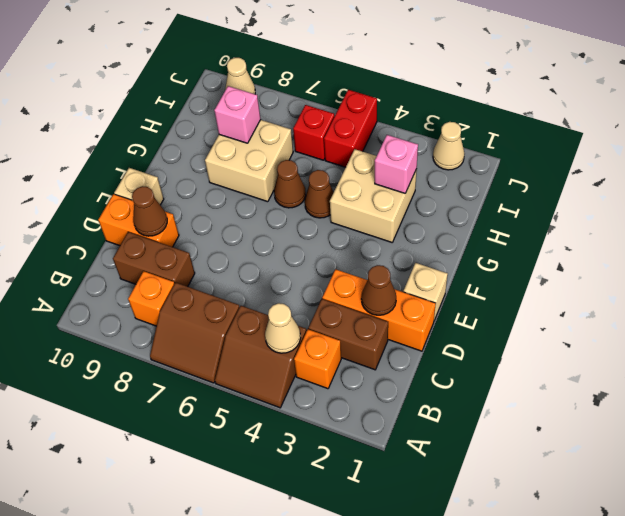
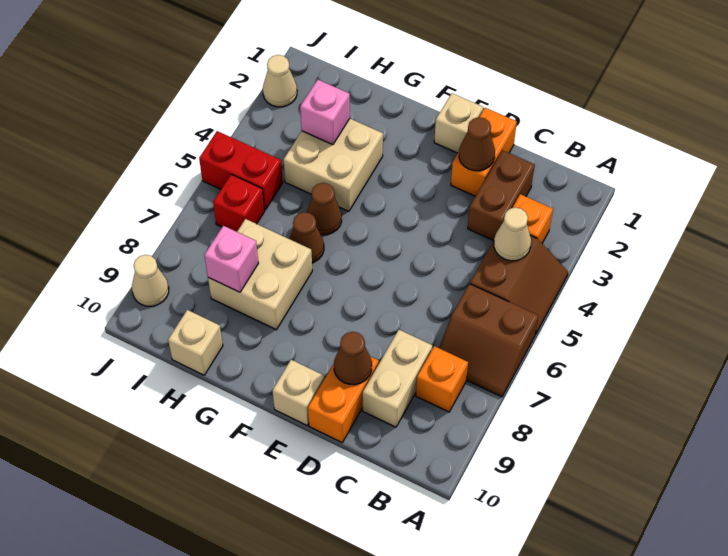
brown slope A6:B7 level 1 top B -> brown slope A6:B7 level 1 top 6
brown brick C8:C9 level 1 -> tan brick C8:C9 level 1
orange brick D1:D3 level 1 -> orange brick D1:D2 level 1
none -> tan brick H10 level 1

